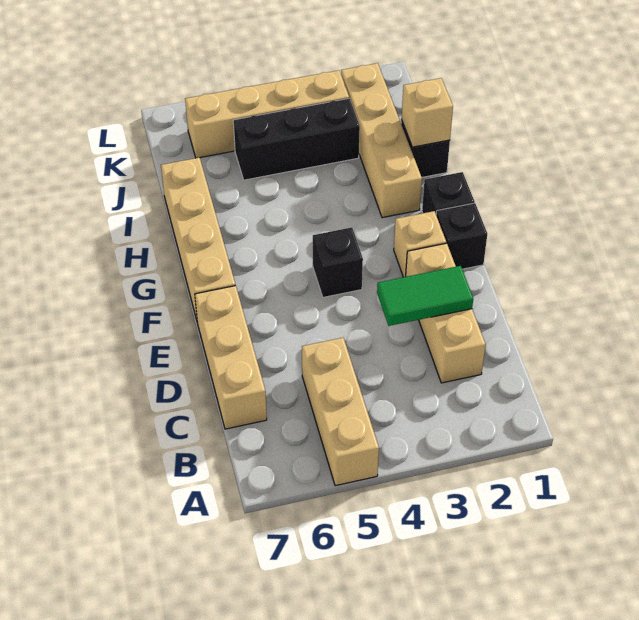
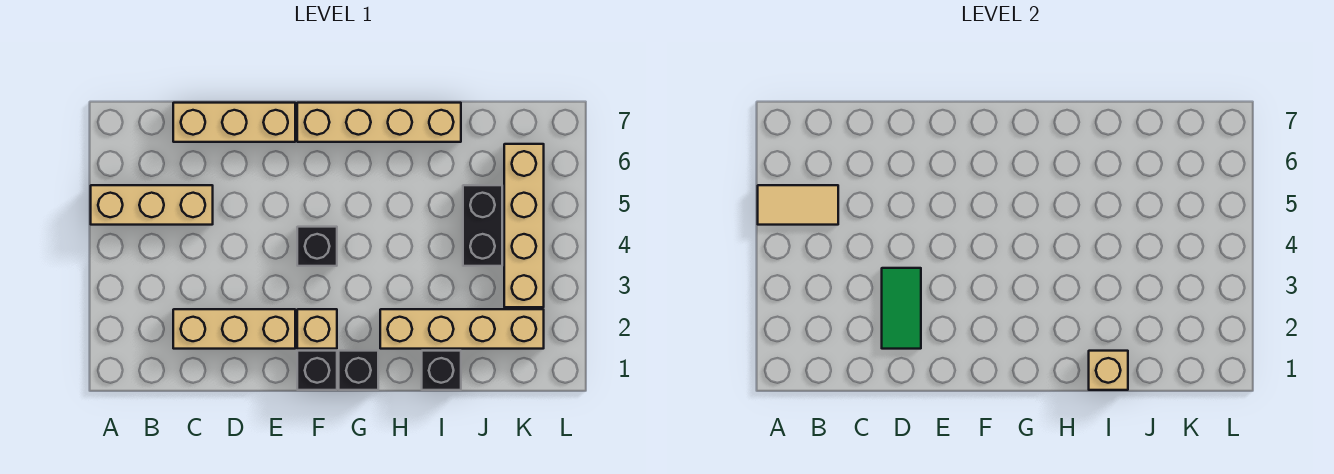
none -> tan tile A5:B5 level 2
black brick J3:J5 level 1 -> black brick J4:J5 level 1

